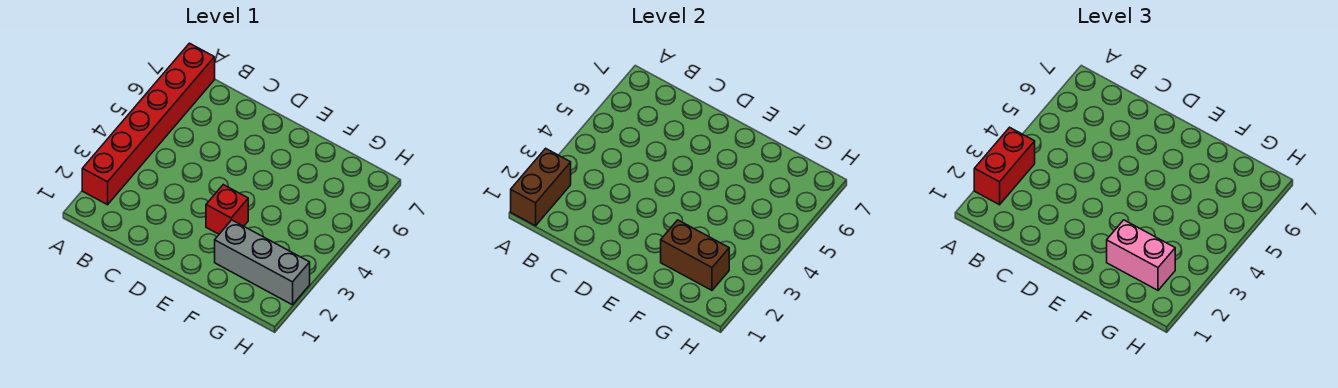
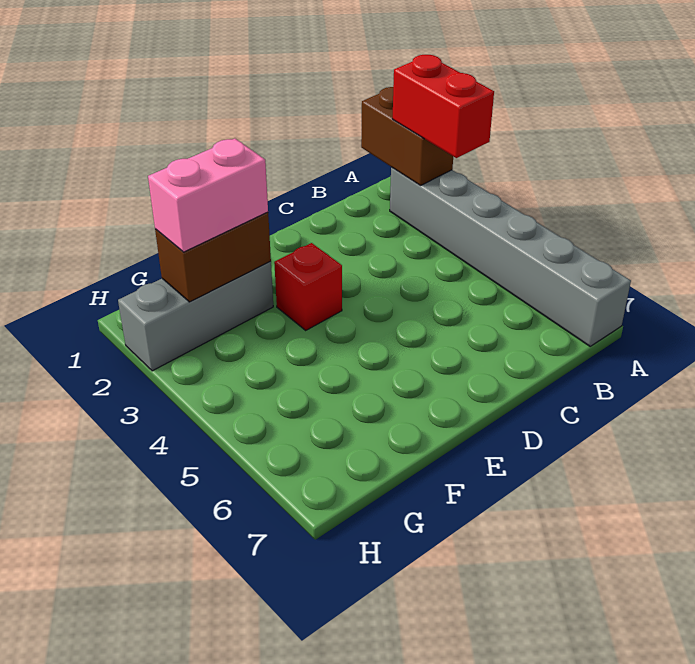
red brick A2:A7 level 1 -> grey brick A2:A7 level 1

